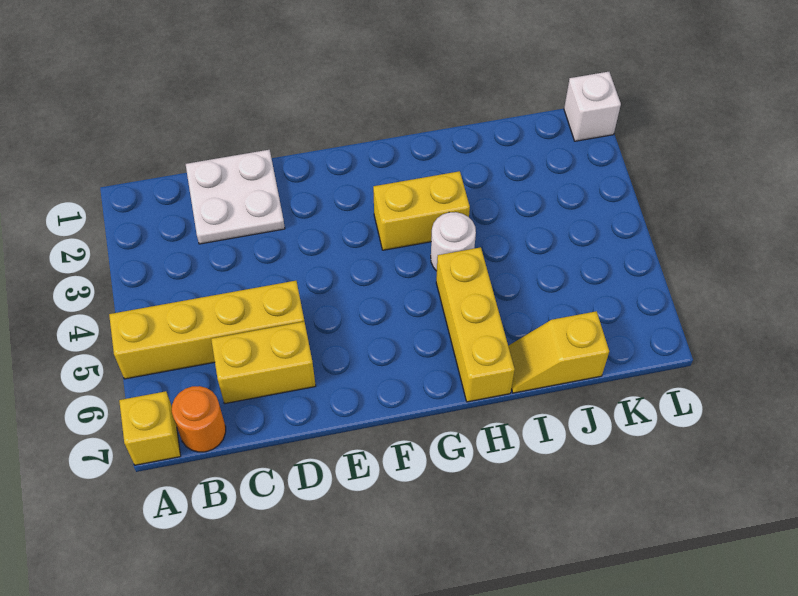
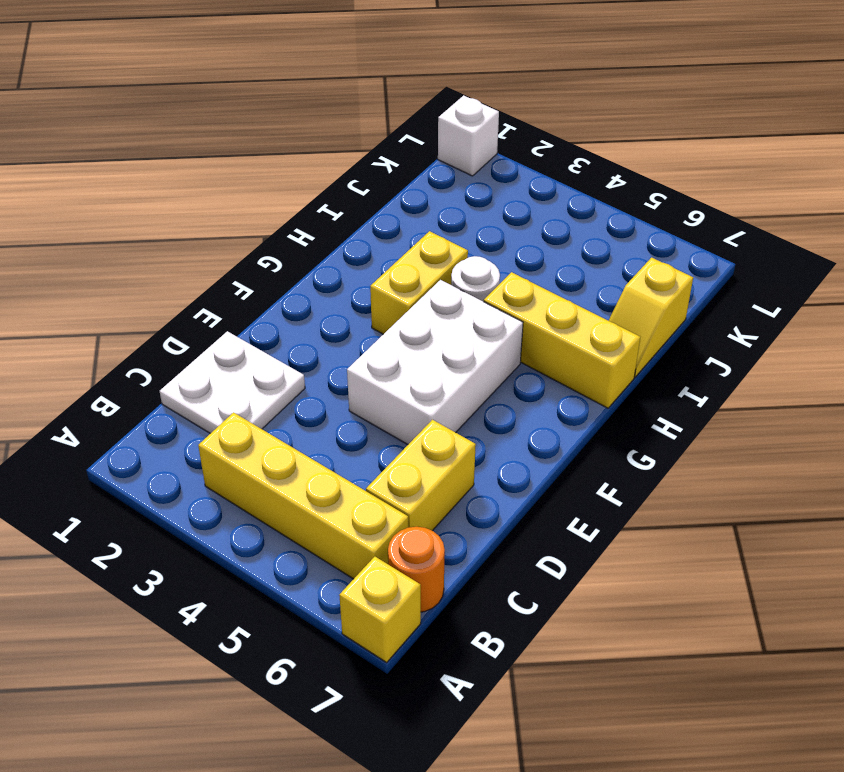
yellow brick A5:D5 level 1 -> yellow brick B3:B6 level 1
none -> white brick E4:G5 level 1

